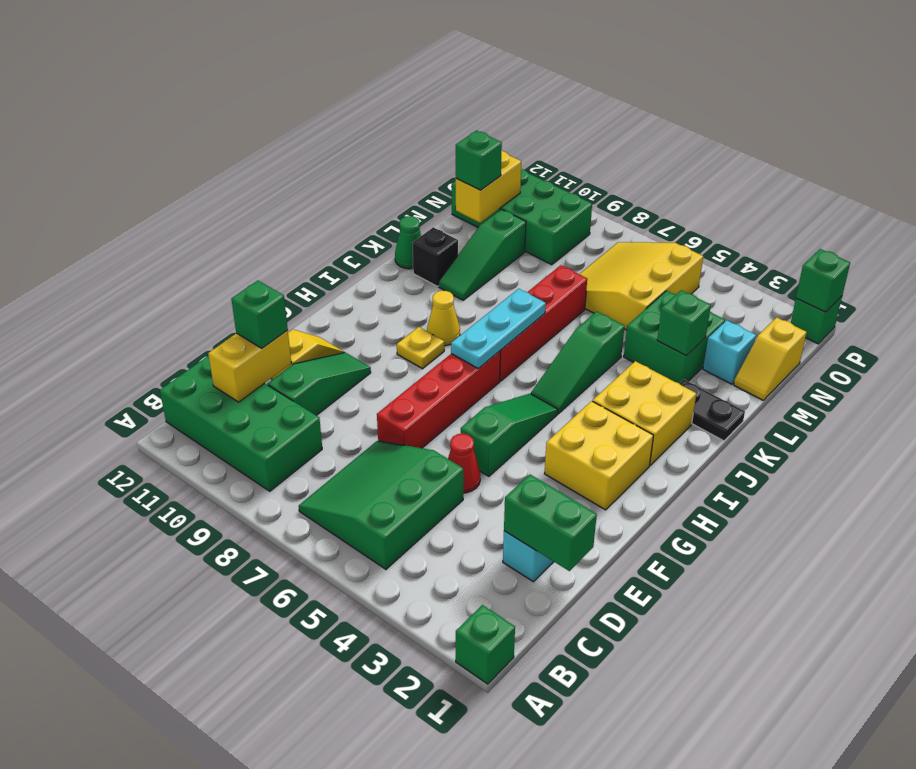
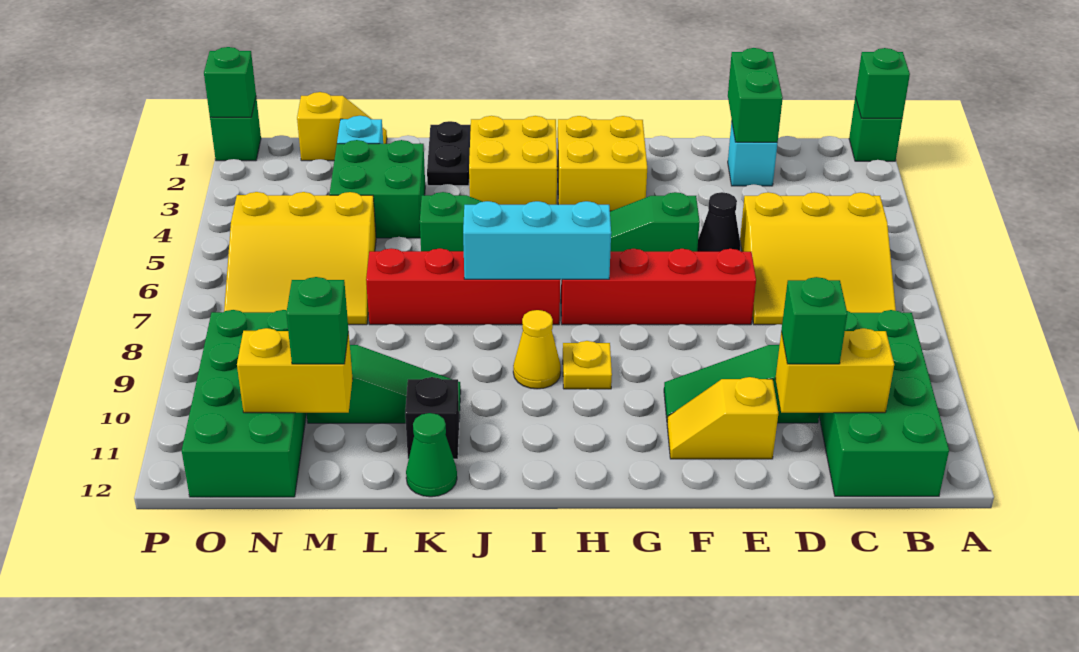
green slope B5:D7 level 1 top 5 -> yellow slope B5:D7 level 1 top 5
red cone E5 level 1 -> black cone E5 level 1
cyan plate H7:J7 level 2 -> cyan brick H7:J7 level 2
green brick L3 level 2 -> green brick A1 level 2

